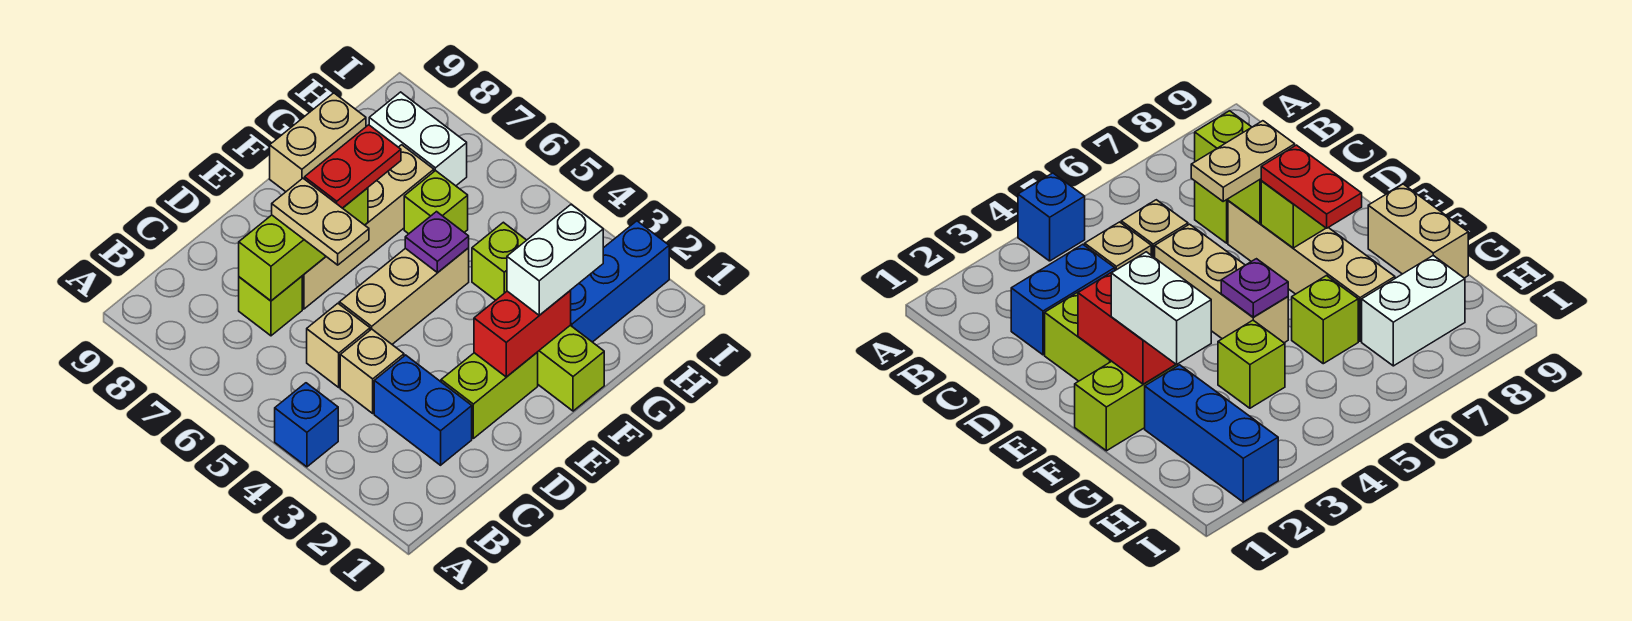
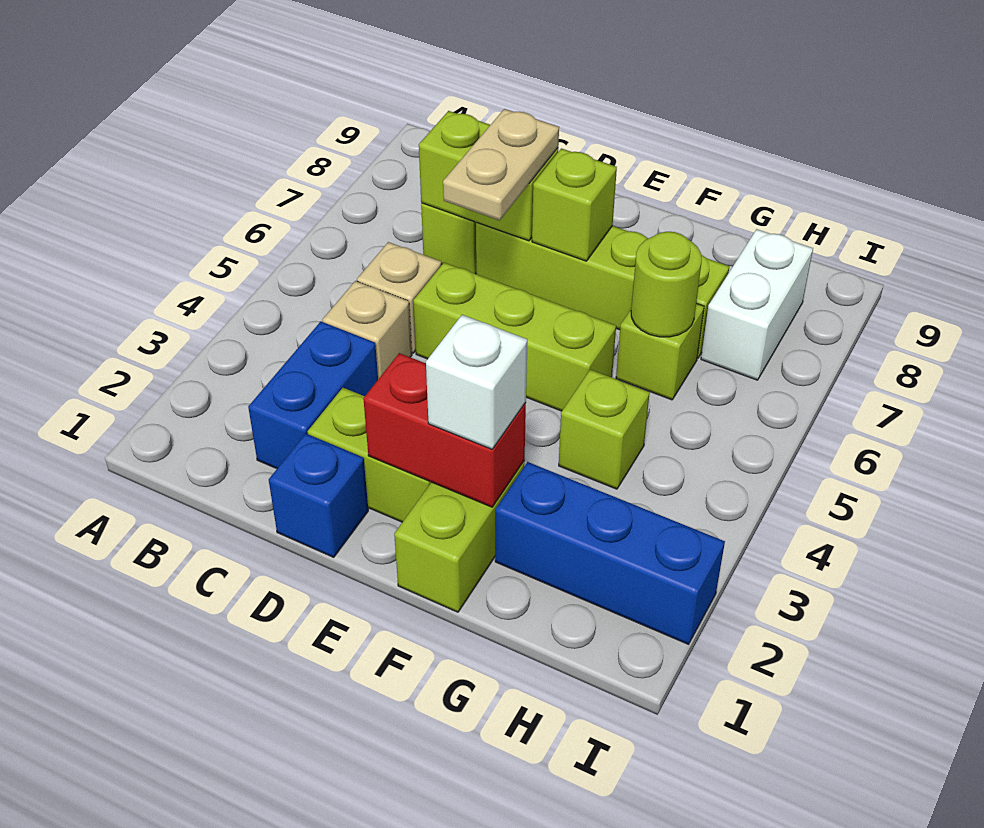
blue brick A4 level 1 -> blue brick D1 level 1
tan brick D5:F5 level 1 -> lime brick D5:F5 level 1
tan brick D7:G7 level 1 -> lime brick D7:G7 level 1
red plate E7:F7 level 3 -> none
white brick F2:G2 level 3 -> white brick F2 level 3
purple plate F5 level 2 -> none
tan brick F9:G9 level 1 -> none
none -> lime round brick G6 level 2

